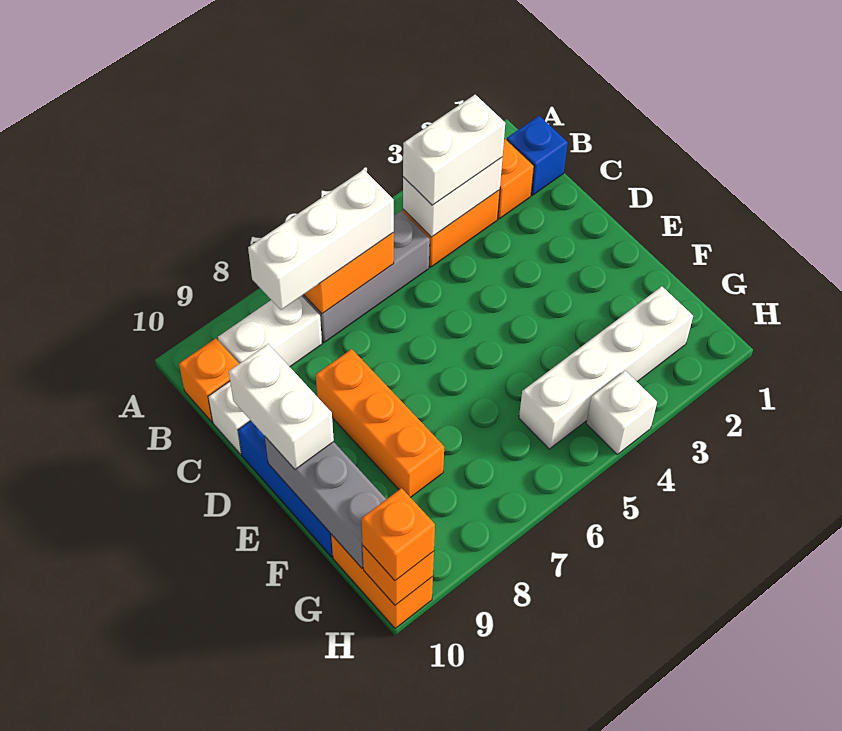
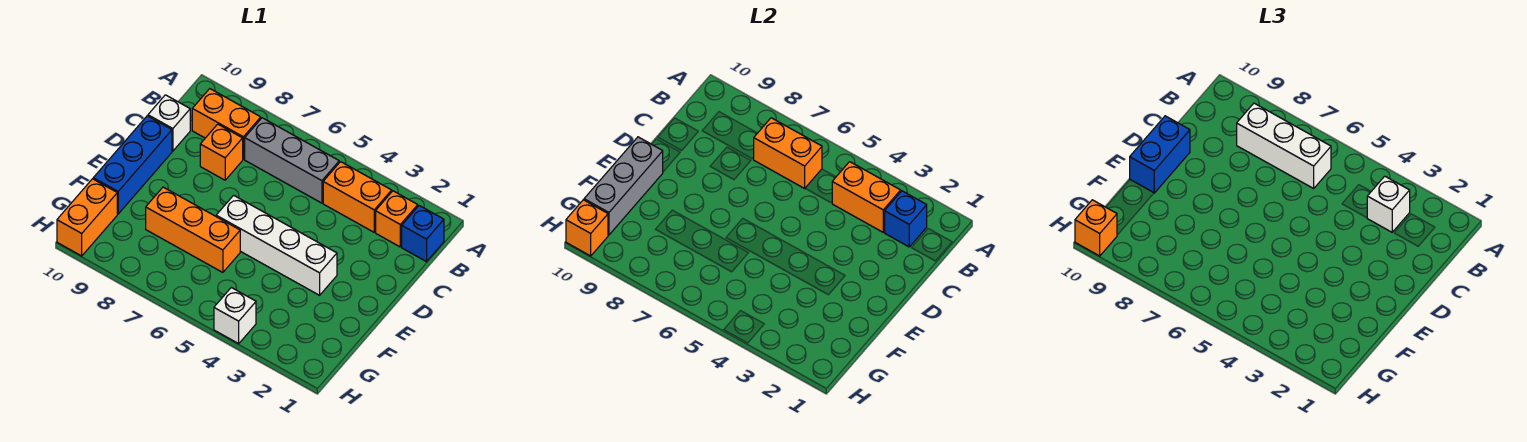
none -> blue brick B2 level 2
white brick B3:B4 level 2 -> orange brick B3:B4 level 2
white brick B3:B4 level 3 -> white brick B3 level 3
white brick B8:B9 level 1 -> orange brick B8:B9 level 1
orange brick B10 level 1 -> orange brick C8 level 1
orange brick D8:F8 level 1 -> orange brick F6:F8 level 1
white brick D10:E10 level 3 -> blue brick D10:E10 level 3
white brick G2:G5 level 1 -> white brick E3:E6 level 1

